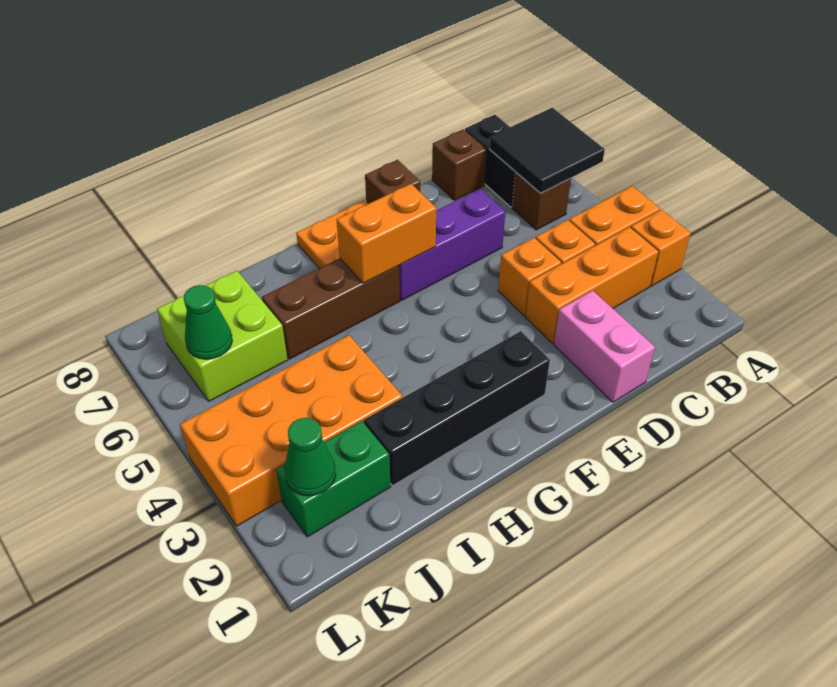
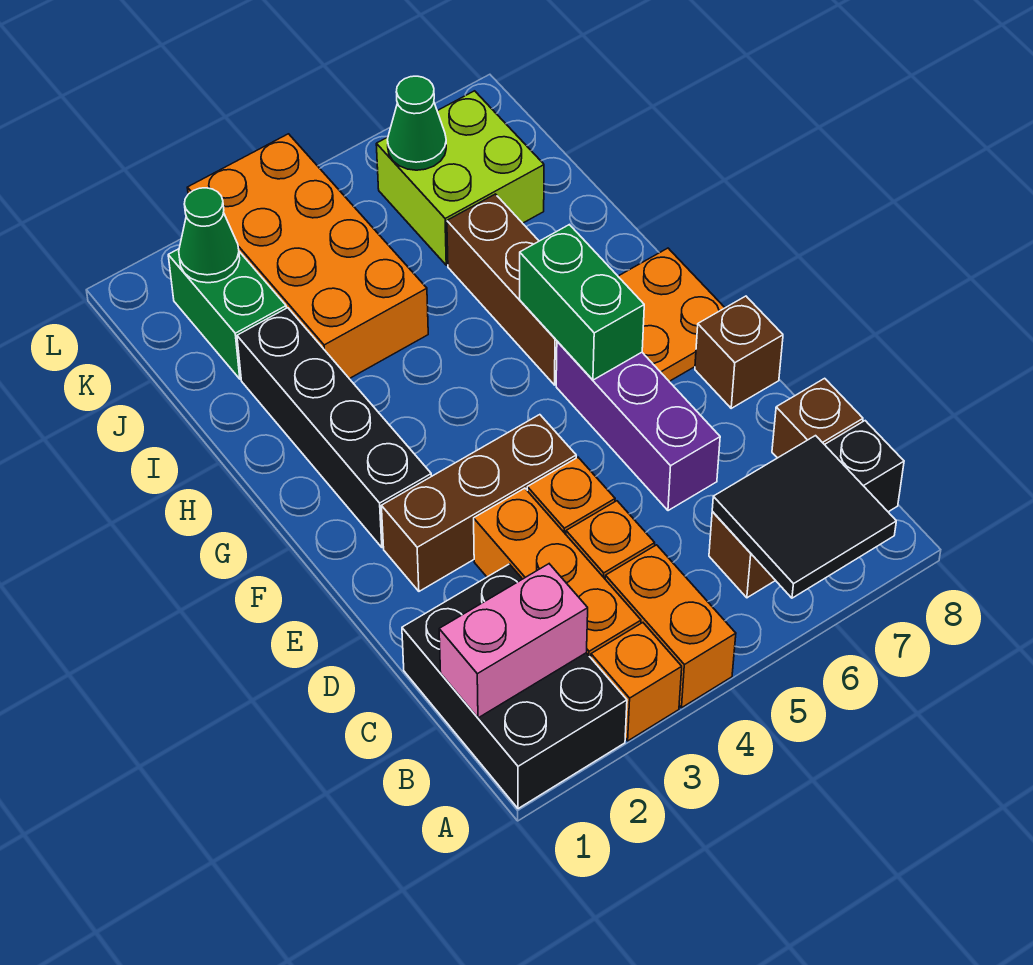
none -> black brick A1:C2 level 1
pink brick D1:D2 level 1 -> pink brick B1:B2 level 2
none -> brown brick E2:E4 level 1
orange brick F6:G6 level 2 -> green brick F6:G6 level 2

